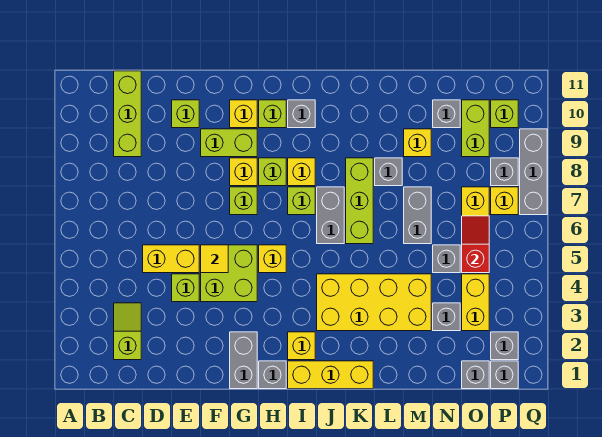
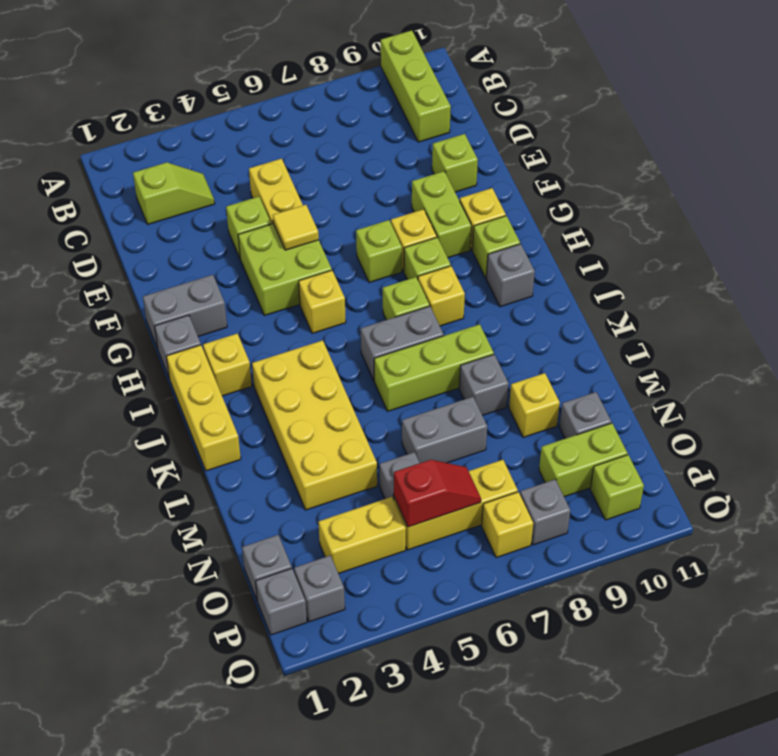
lime brick C9:C11 level 1 -> lime brick A10:C10 level 1
grey brick N3 level 1 -> none
grey brick Q7:Q9 level 1 -> none

